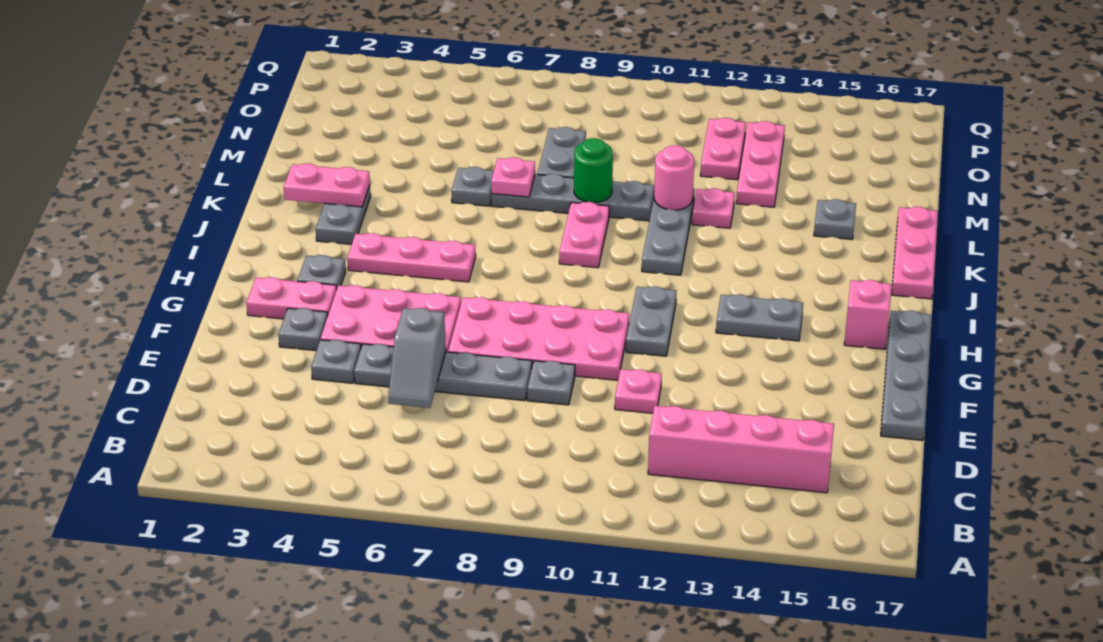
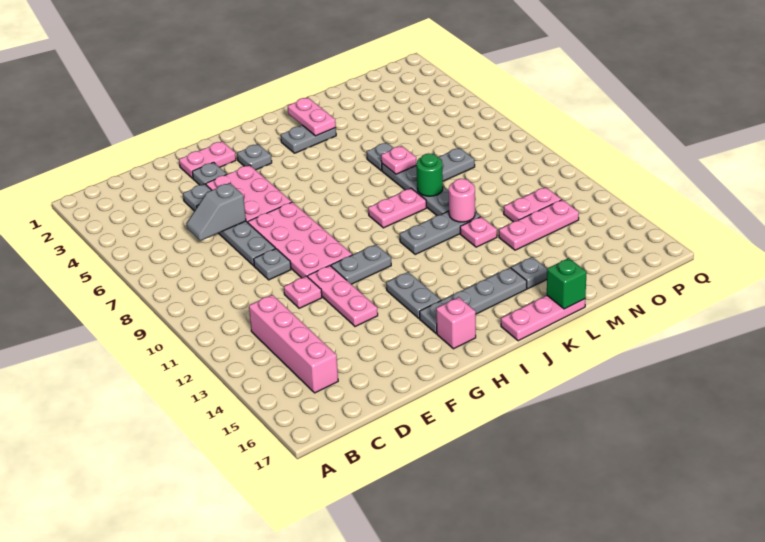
grey plate E17:H17 level 1 -> grey plate H15:K15 level 1
pink plate G2:G3 level 1 -> pink plate F2:G2 level 1
pink plate I4:I6 level 1 -> pink plate F11:F13 level 1
none -> green brick L17 level 2

